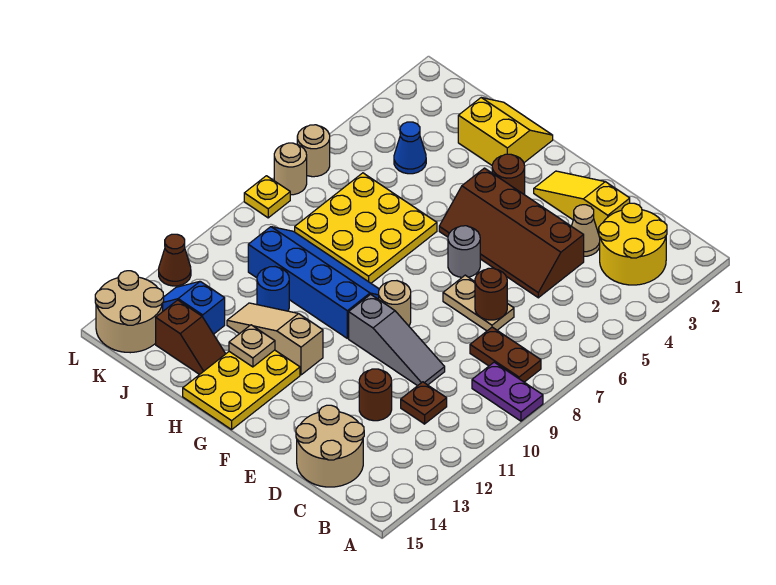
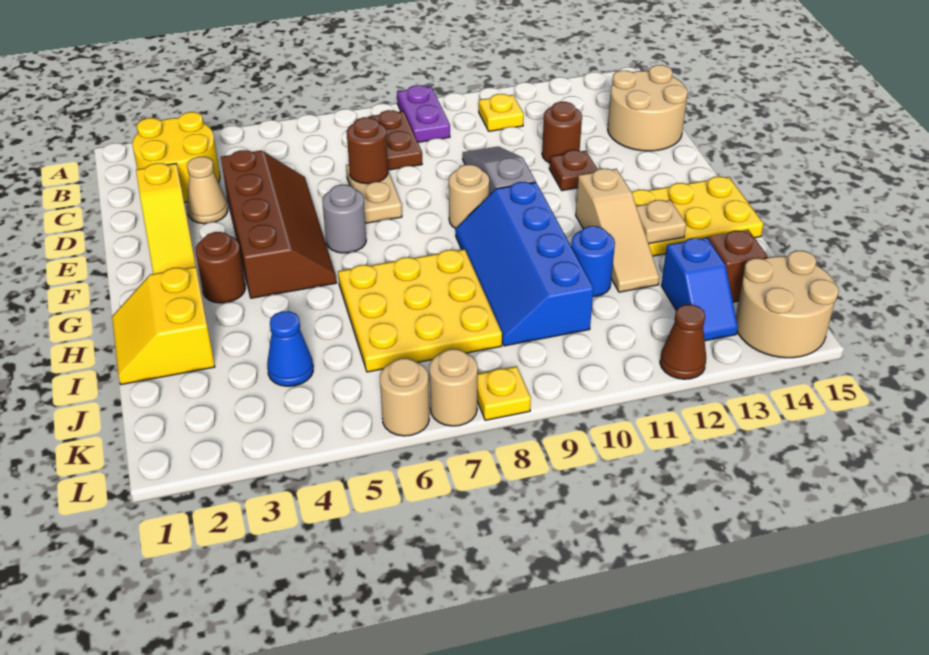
none -> yellow plate B11 level 1
brown plate C11 level 1 -> brown plate E12 level 1

